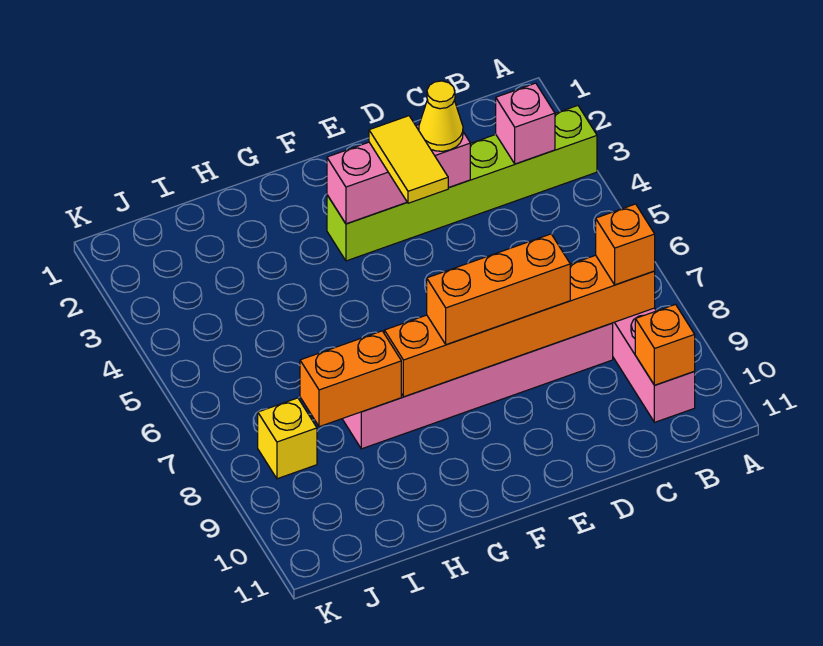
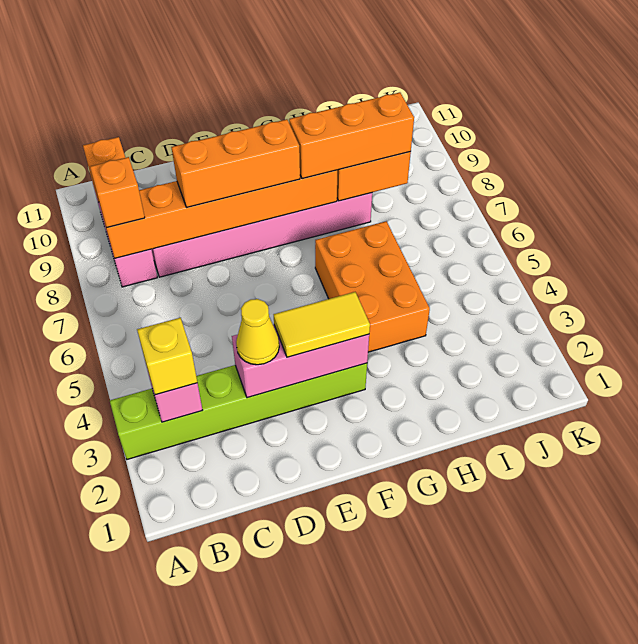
yellow tile E3:E4 level 3 -> yellow tile E3:F3 level 3
none -> orange brick G4:H6 level 1
none -> orange brick G8:I8 level 3
yellow brick J8 level 1 -> yellow brick B3 level 3

